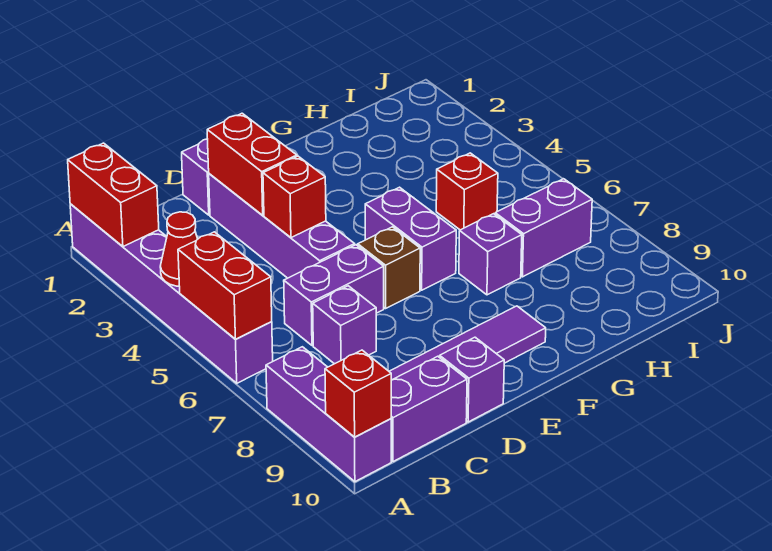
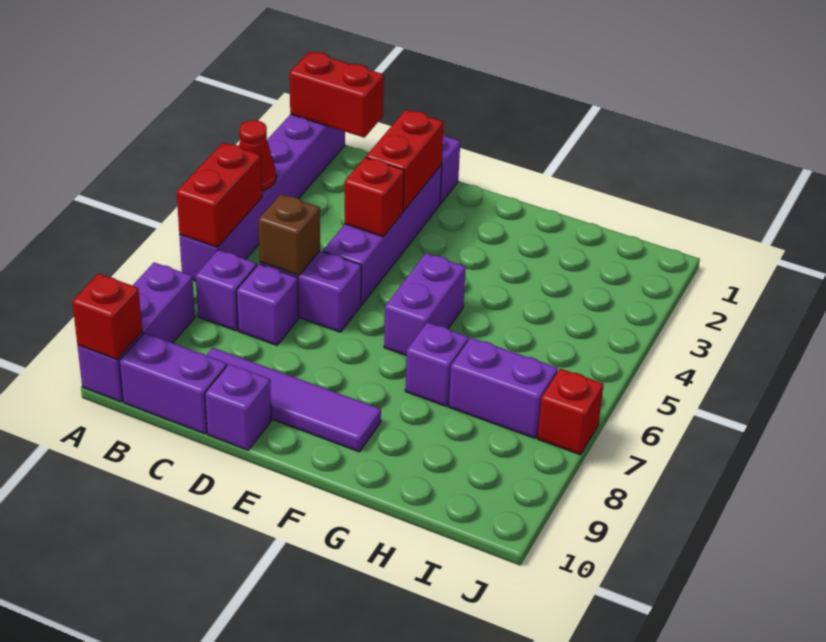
red brick A1:A2 level 2 -> red brick A1:B1 level 2
none -> purple brick B7 level 1
brown brick E6 level 1 -> brown brick C6 level 2
red brick H5 level 1 -> red brick J7 level 1

